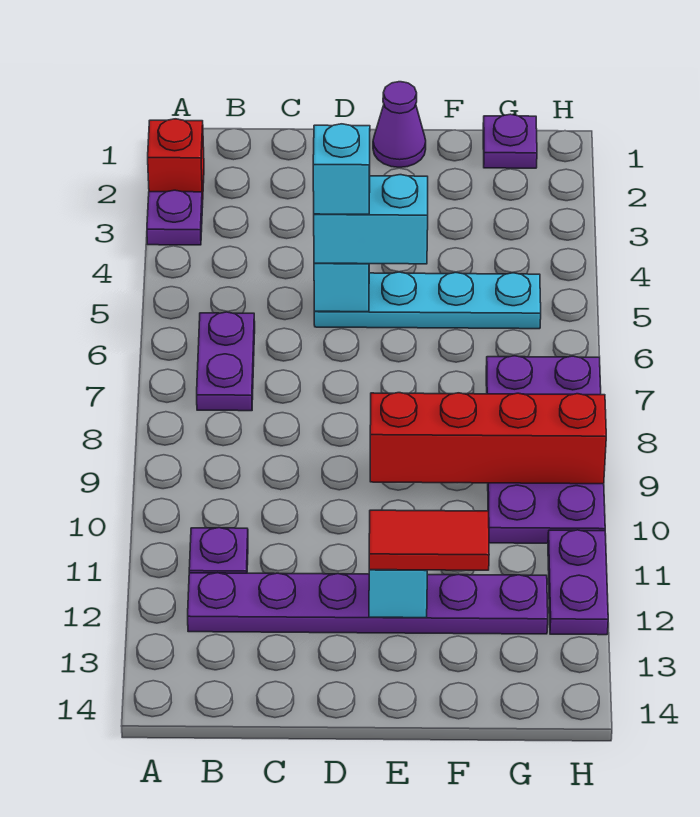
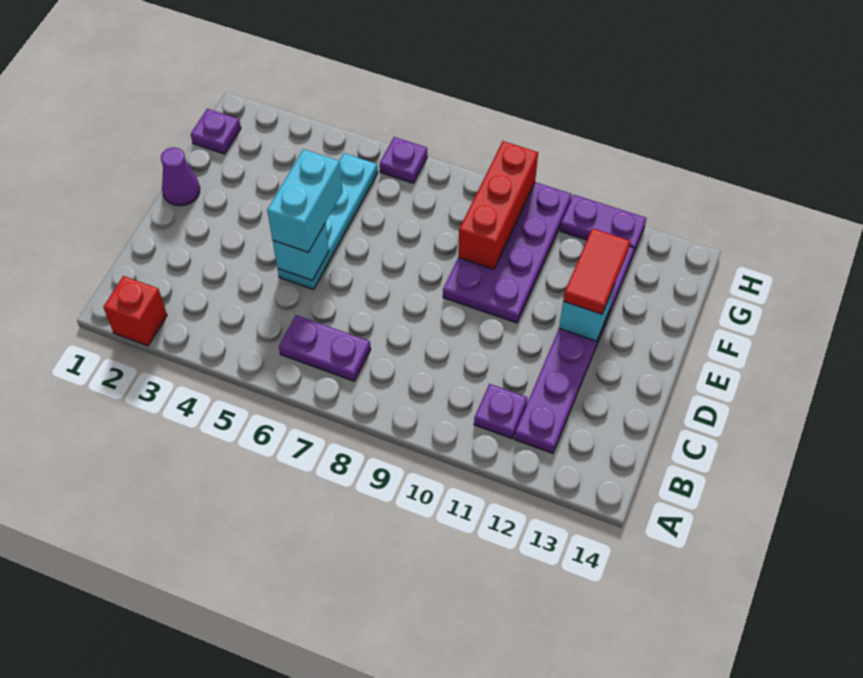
purple plate A3 level 1 -> purple plate H6 level 1
cyan brick D5 level 4 -> none
red brick E9:H9 level 2 -> red brick F9:H9 level 2
purple plate G7:H10 level 1 -> purple plate E9:H10 level 1

